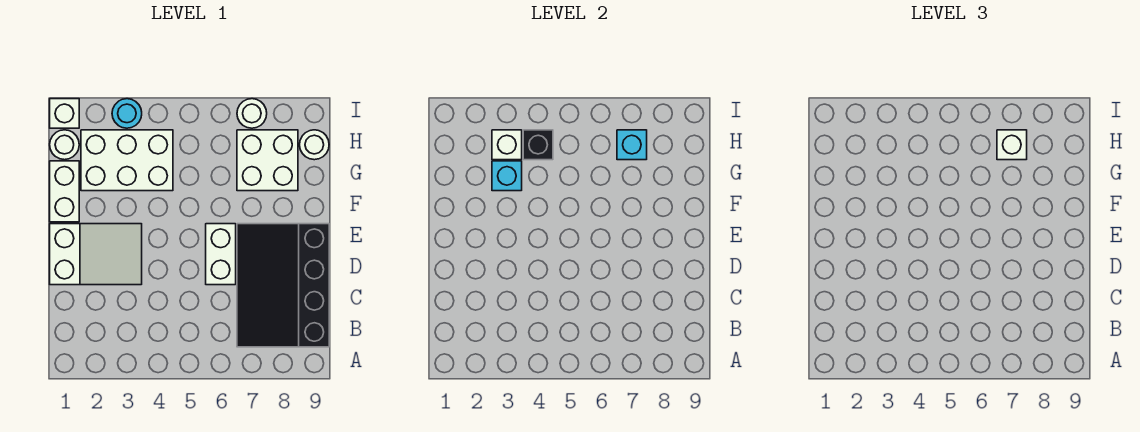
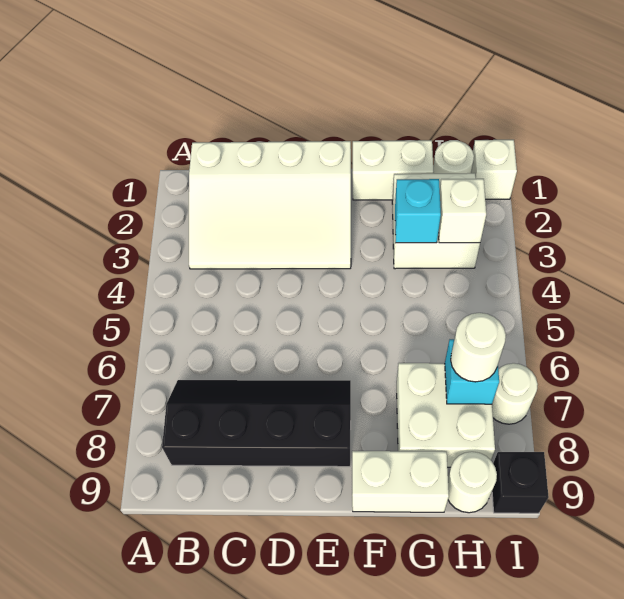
black slope B7:E9 level 1 top 9 -> black slope B7:E8 level 1 top 8
white slope D1:E3 level 1 top 1 -> white slope B1:E3 level 1 top 1
white brick D6:E6 level 1 -> white brick F9:G9 level 1
white brick G2:H4 level 1 -> white brick G2:H3 level 1
black brick H4 level 2 -> black brick I9 level 1
white brick H7 level 3 -> white round brick H7 level 3
cyan round brick I3 level 1 -> none

